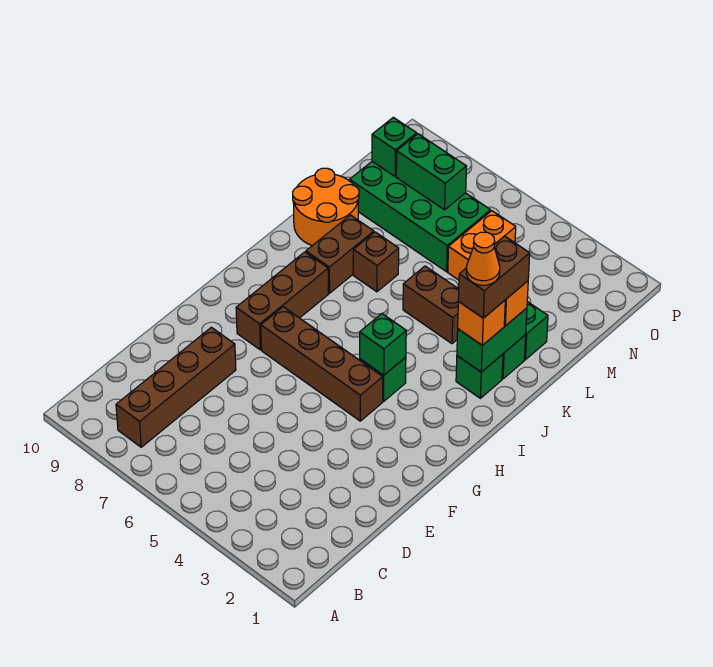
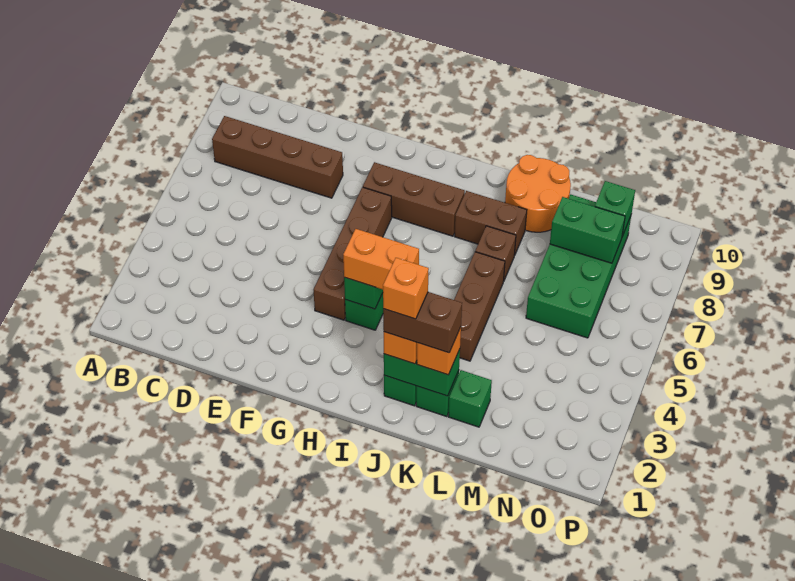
orange cone J2 level 5 -> orange brick J2 level 5
brown brick K4:K5 level 1 -> brown brick K4:K6 level 1
orange brick M5:N5 level 1 -> orange brick H4:I4 level 3
green brick N7:N8 level 2 -> green brick M8:N8 level 2

